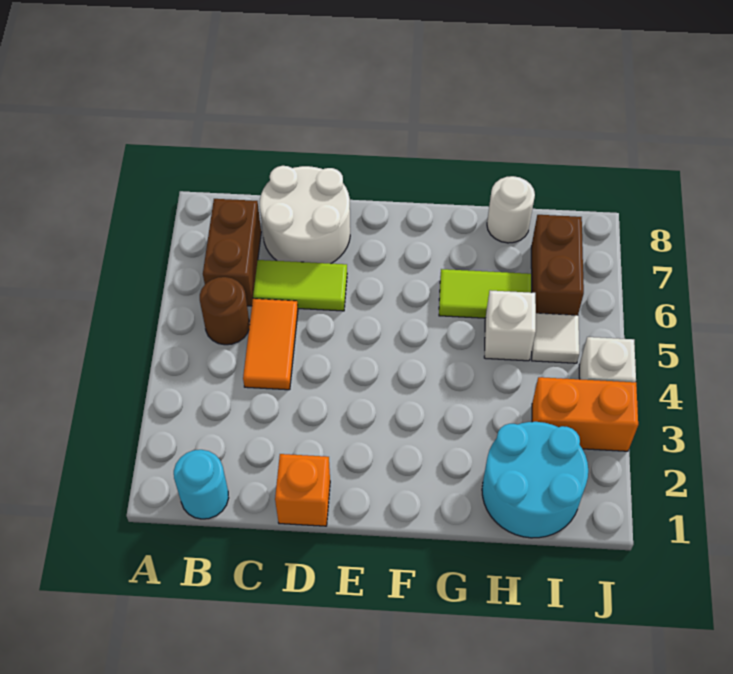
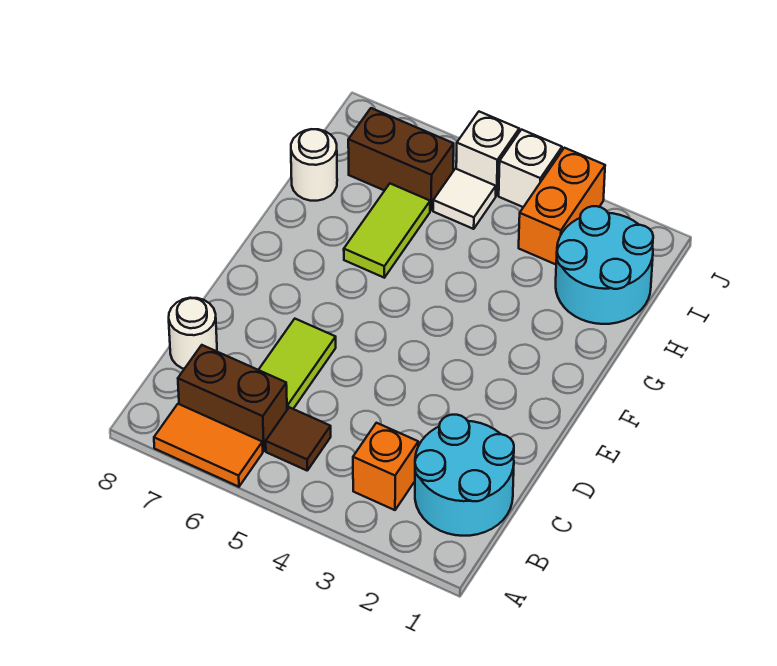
cyan round brick B1 level 1 -> cyan round brick B1:C2 level 1
brown round brick B5 level 1 -> brown tile B5 level 1
orange tile C4:C5 level 1 -> orange tile A6:A7 level 1
white round brick C7:D8 level 1 -> white round brick C8 level 1
orange brick D1 level 1 -> orange brick B3 level 1
white brick H5 level 1 -> white brick J5 level 1

